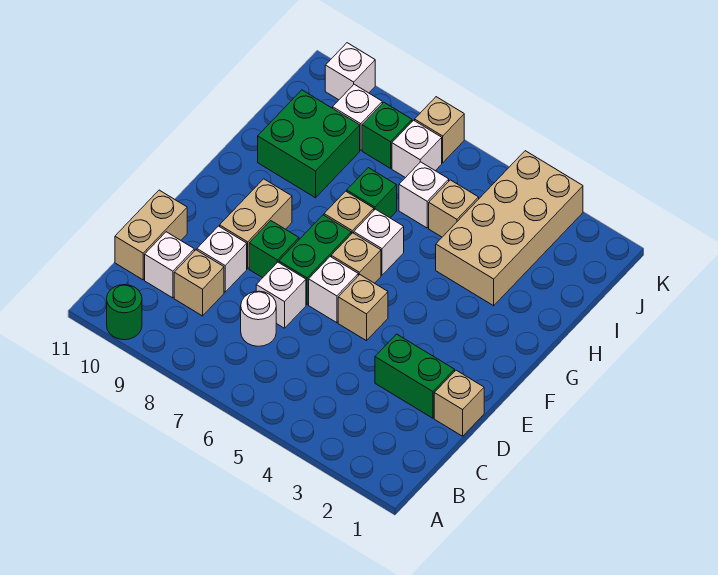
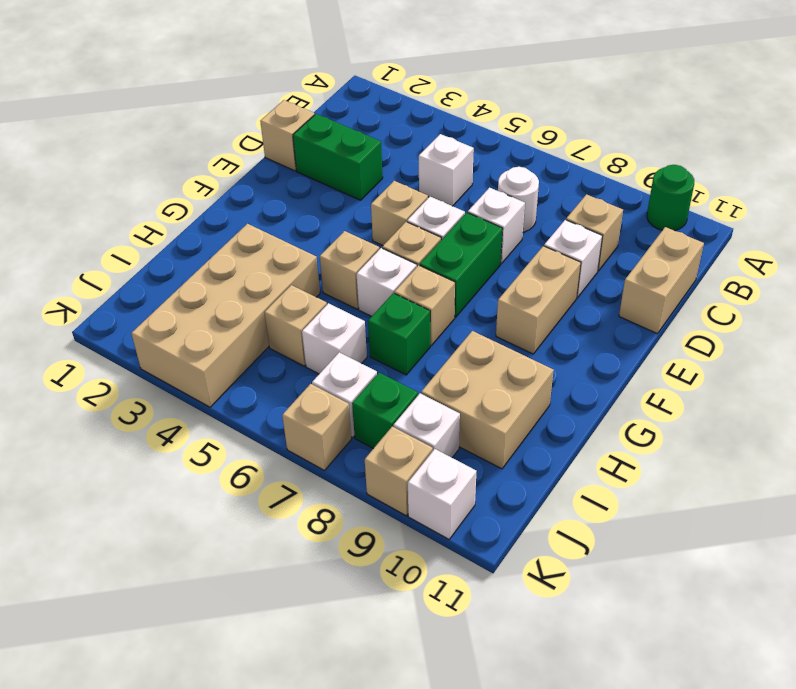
white brick C10 level 1 -> white brick C5 level 1
green brick E8 level 1 -> none
none -> tan brick G5 level 1
green brick H9:I10 level 1 -> tan brick H9:I10 level 1
none -> tan brick K9 level 1

